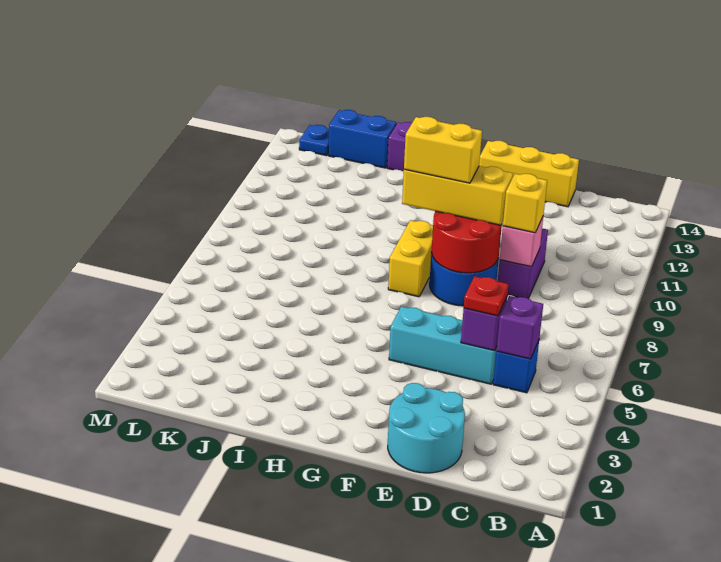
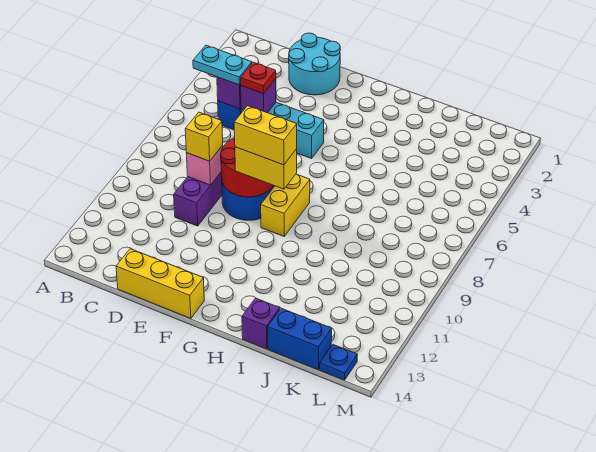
none -> cyan plate B5:C5 level 3
yellow brick E9:G9 level 3 -> yellow brick F9:G9 level 3

